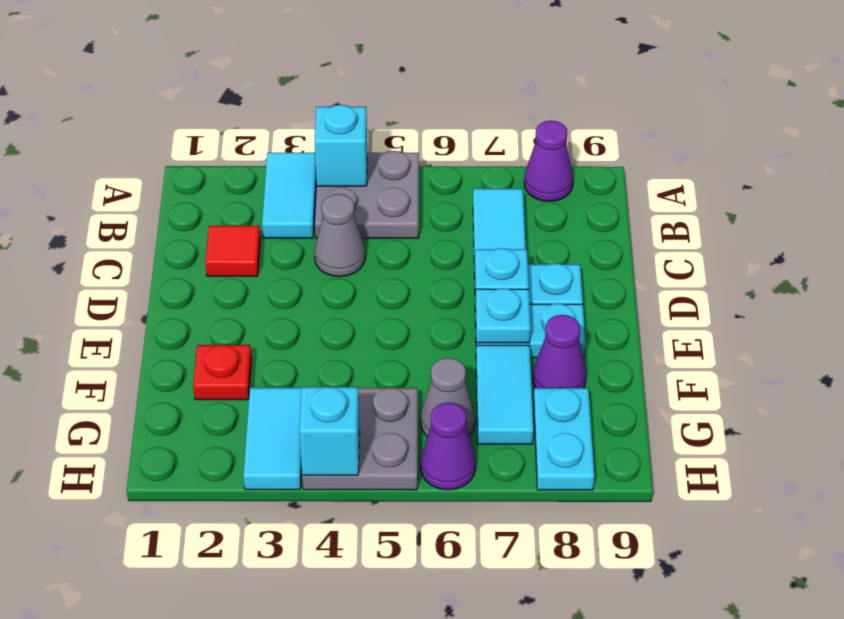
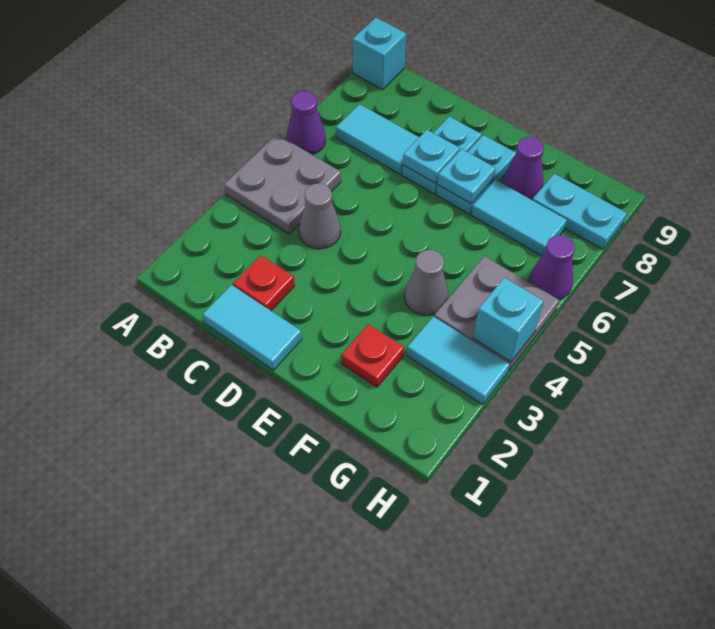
cyan tile A3:B3 level 1 -> cyan tile C1:D1 level 1
cyan brick A4 level 2 -> cyan brick A9 level 1
purple cone A8 level 1 -> purple cone A6 level 1
red tile C2 level 1 -> red plate C2 level 1
grey cone G6 level 1 -> grey cone F4 level 1

